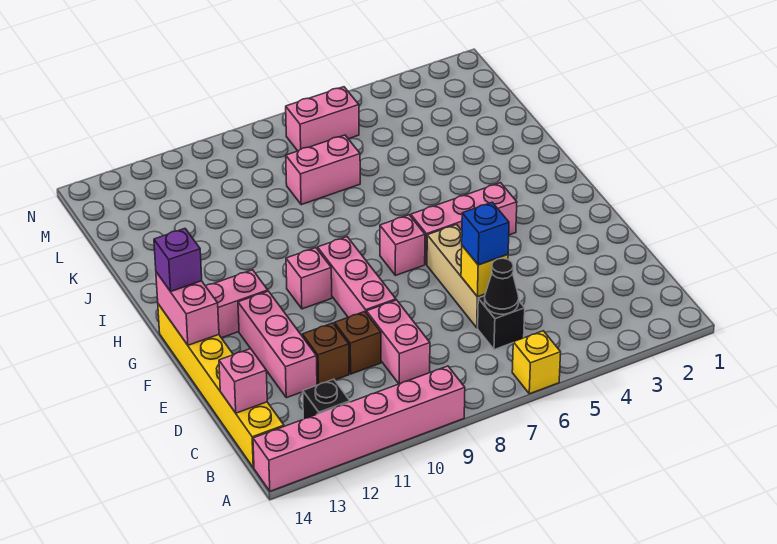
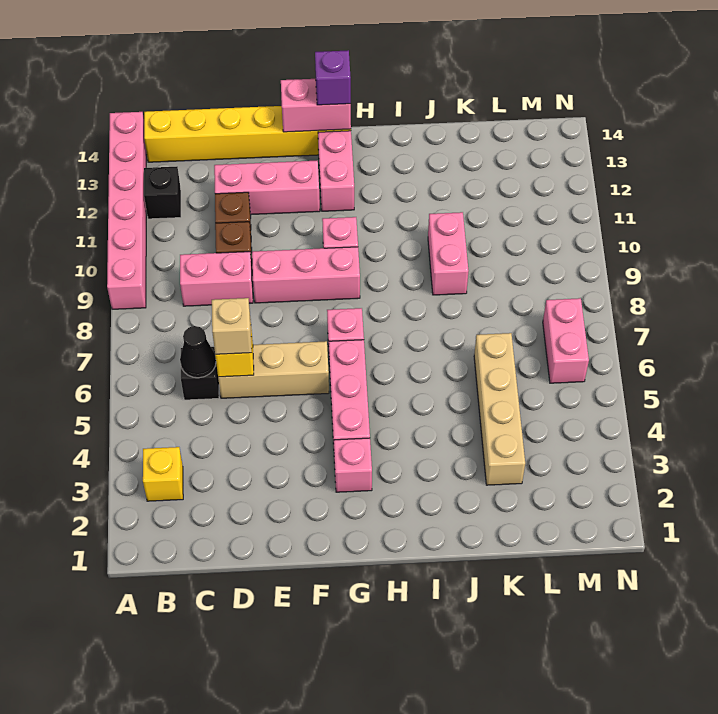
yellow brick A6 level 1 -> yellow brick B3 level 1
pink brick C14 level 2 -> pink brick G3 level 1
blue brick D6 level 3 -> tan brick D6 level 3
none -> tan brick K3:K6 level 1
pink brick K7:K8 level 1 -> pink brick J9:J10 level 1

